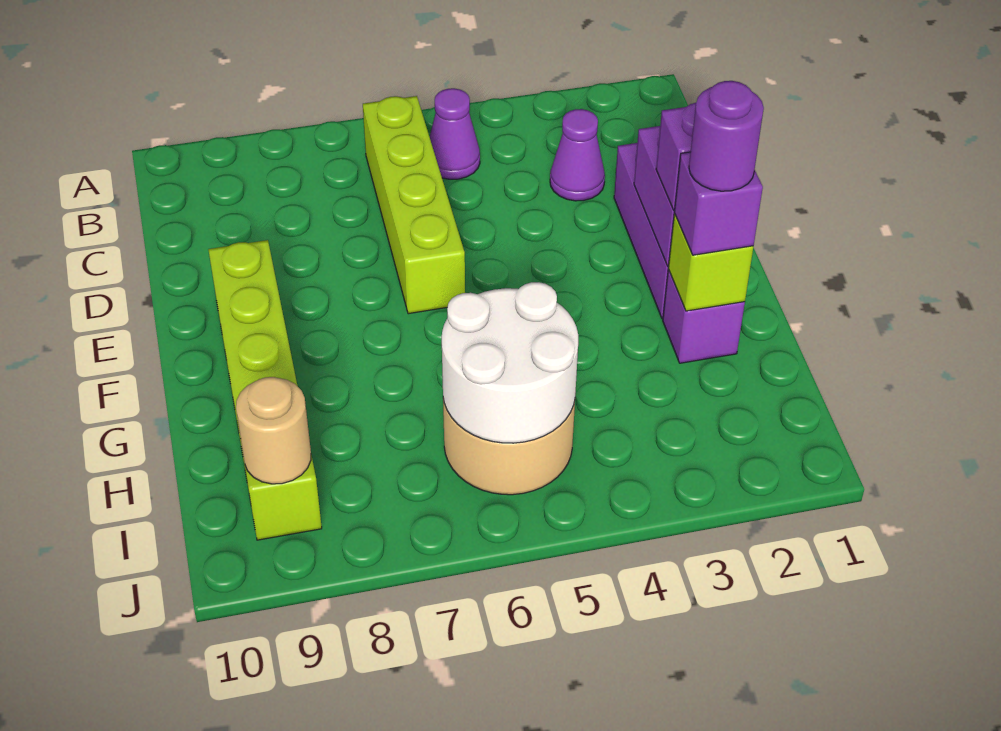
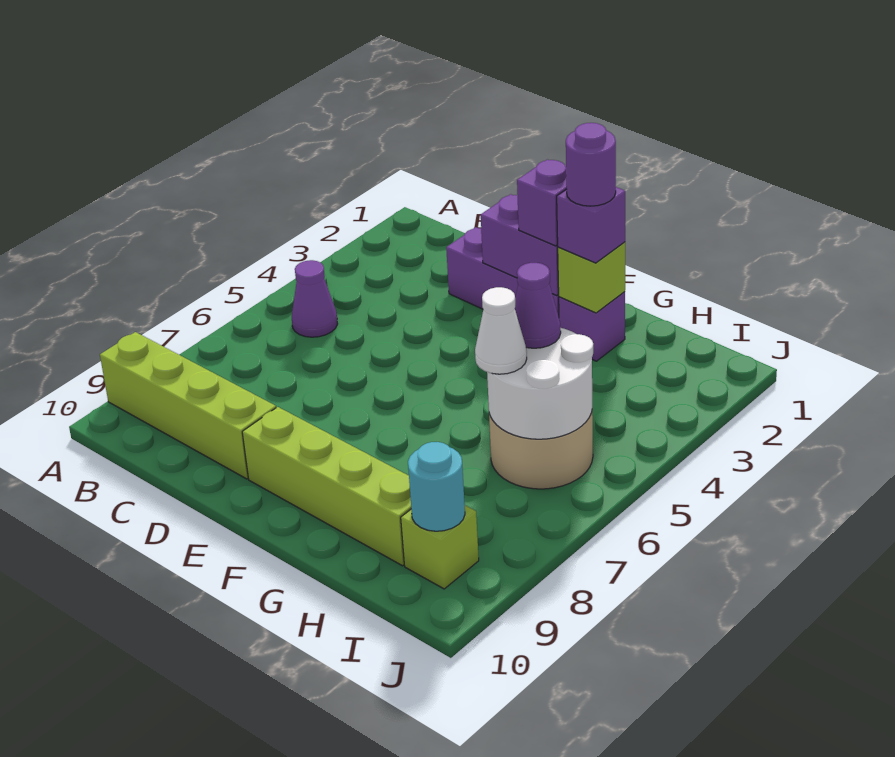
lime brick B6:E6 level 1 -> lime brick A9:D9 level 1
purple cone C3 level 1 -> purple cone H5 level 3
none -> white cone H6 level 3
tan round brick I9 level 2 -> cyan round brick I9 level 2

